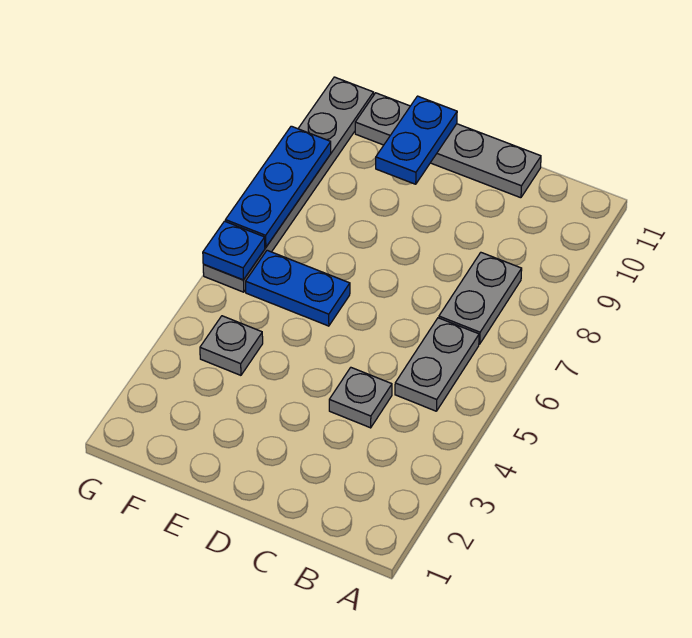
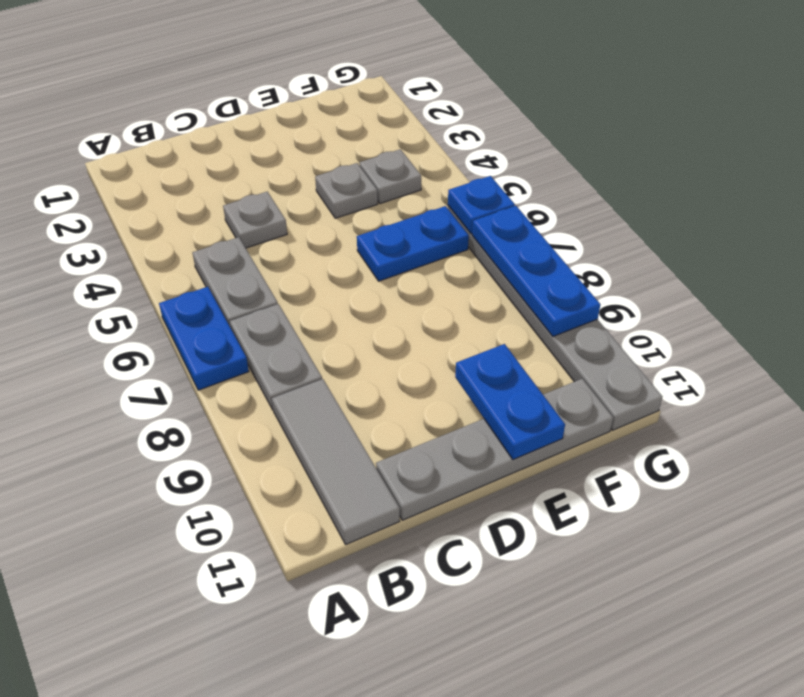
none -> blue plate A6:A7 level 1
none -> grey tile B9:B11 level 1
none -> grey plate E4 level 1

